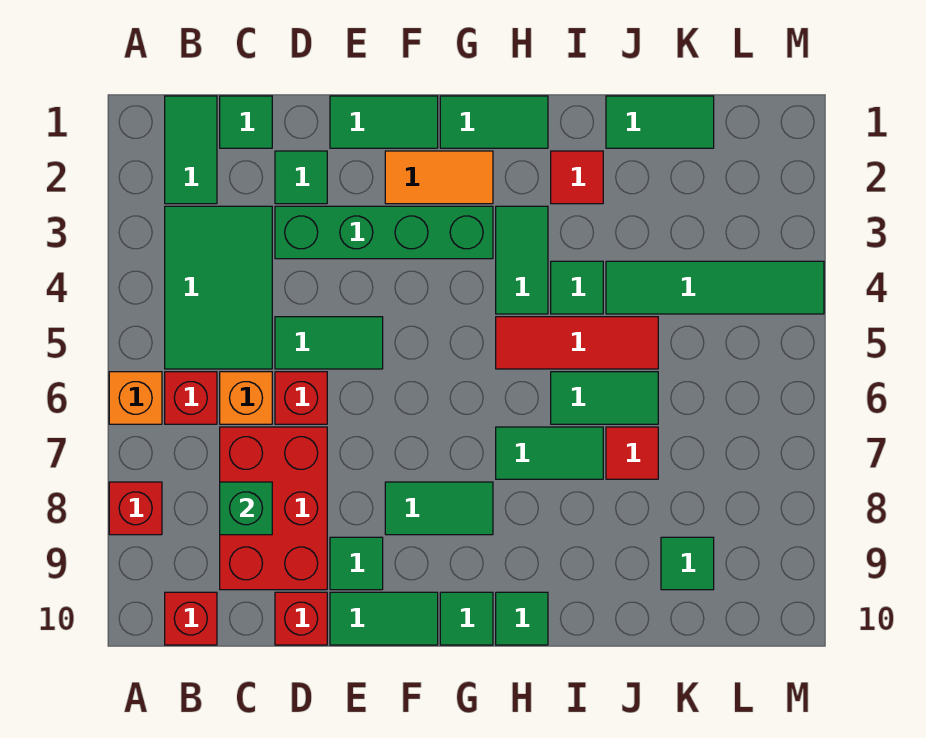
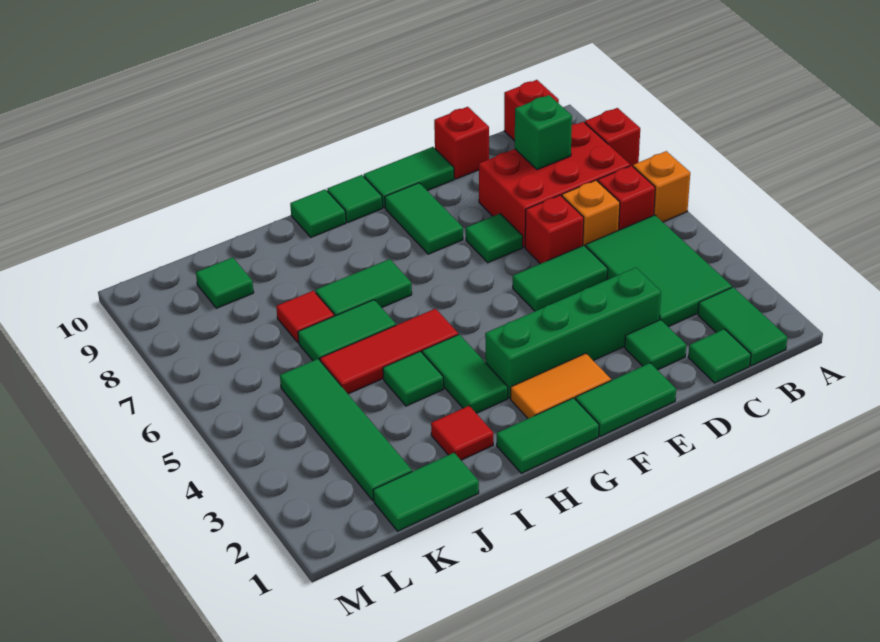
red brick C7:D9 level 1 -> red brick B7:D8 level 1
green tile E9 level 1 -> green tile E7 level 1
green tile F8:G8 level 1 -> green tile F8:F9 level 1
green tile J4:M4 level 1 -> green tile K2:K5 level 1

